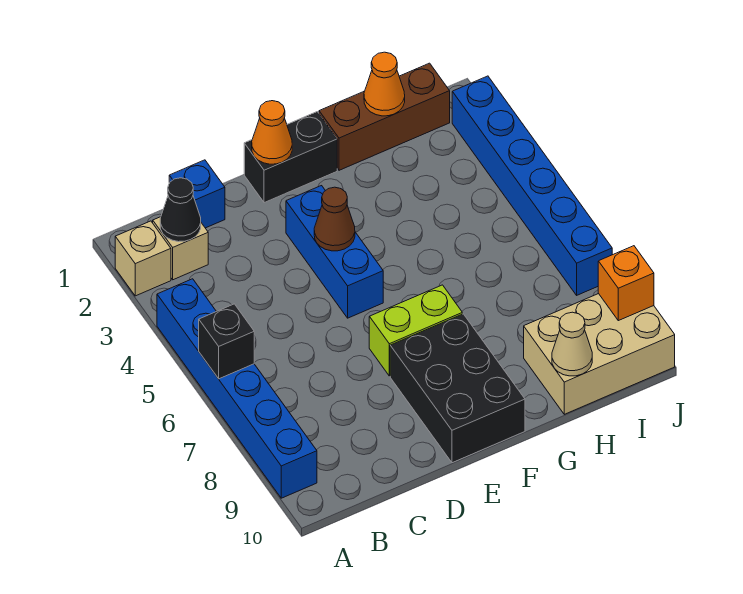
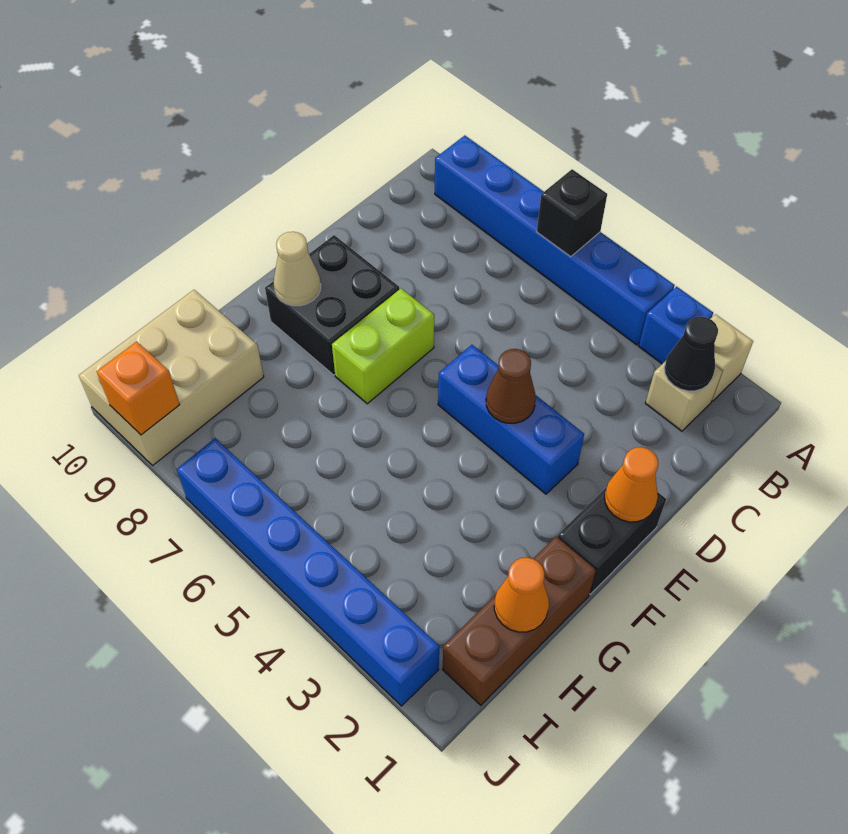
blue brick C1 level 1 -> blue brick A3 level 1
black brick E8:F10 level 1 -> black brick E8:F9 level 1
tan cone H10 level 2 -> tan cone F9 level 2

